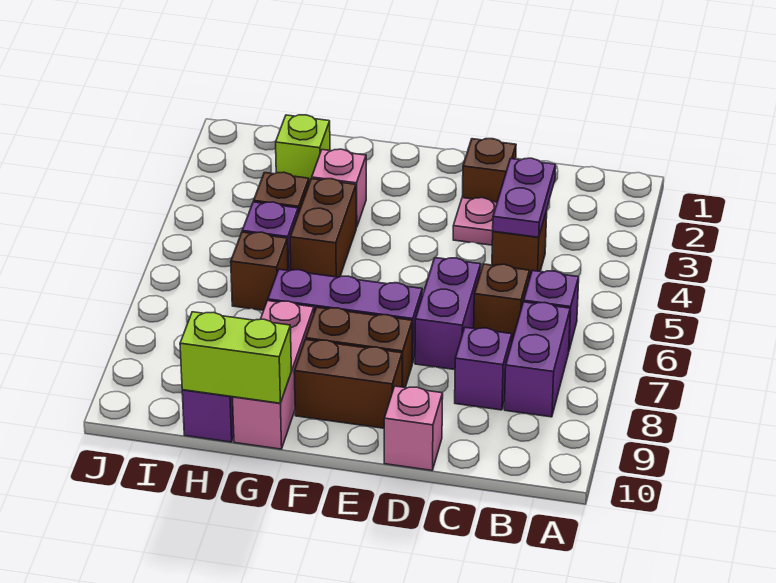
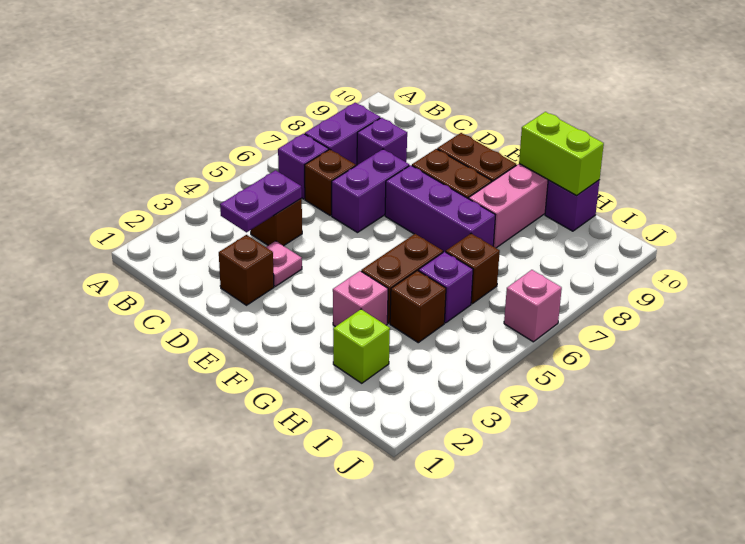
pink brick D10 level 1 -> pink brick J6 level 1

